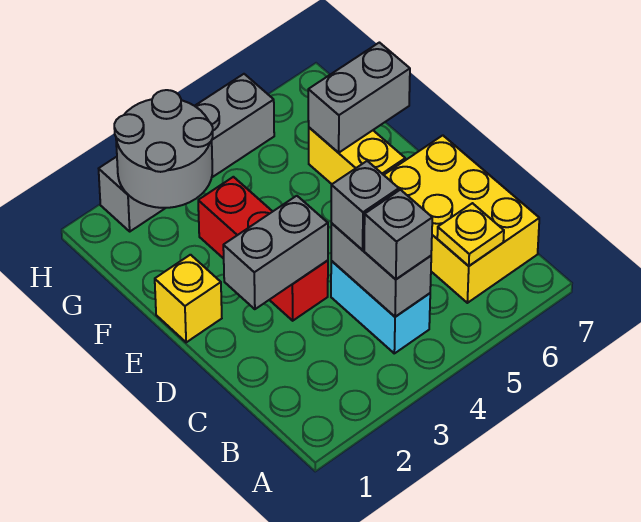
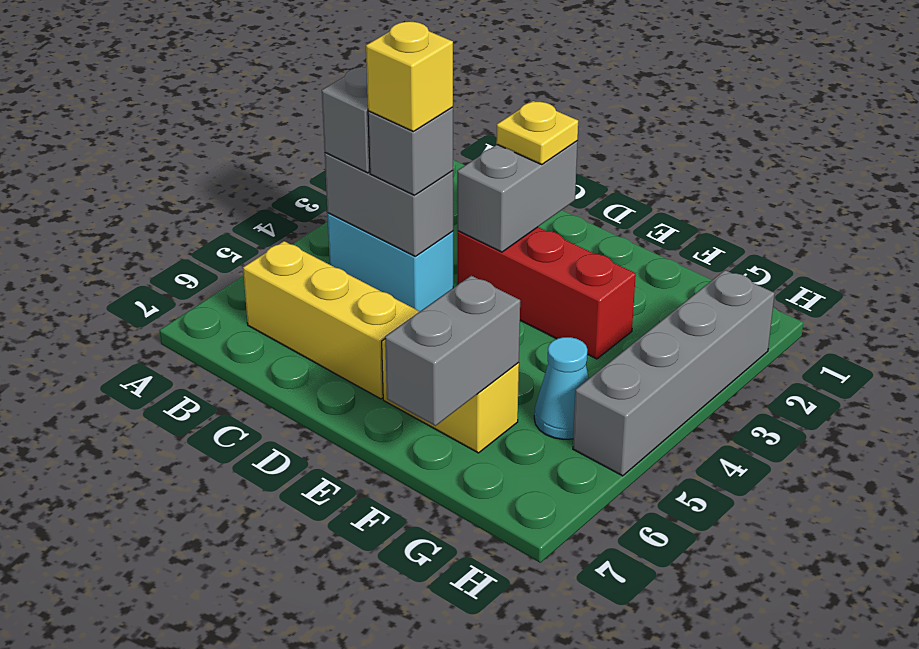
yellow brick B6:D7 level 1 -> yellow brick B6:D6 level 1
yellow plate B6 level 2 -> yellow plate D2 level 3
yellow brick E1 level 1 -> yellow brick C4 level 4
grey round brick G2:H3 level 2 -> none
none -> cyan cone G5 level 1

